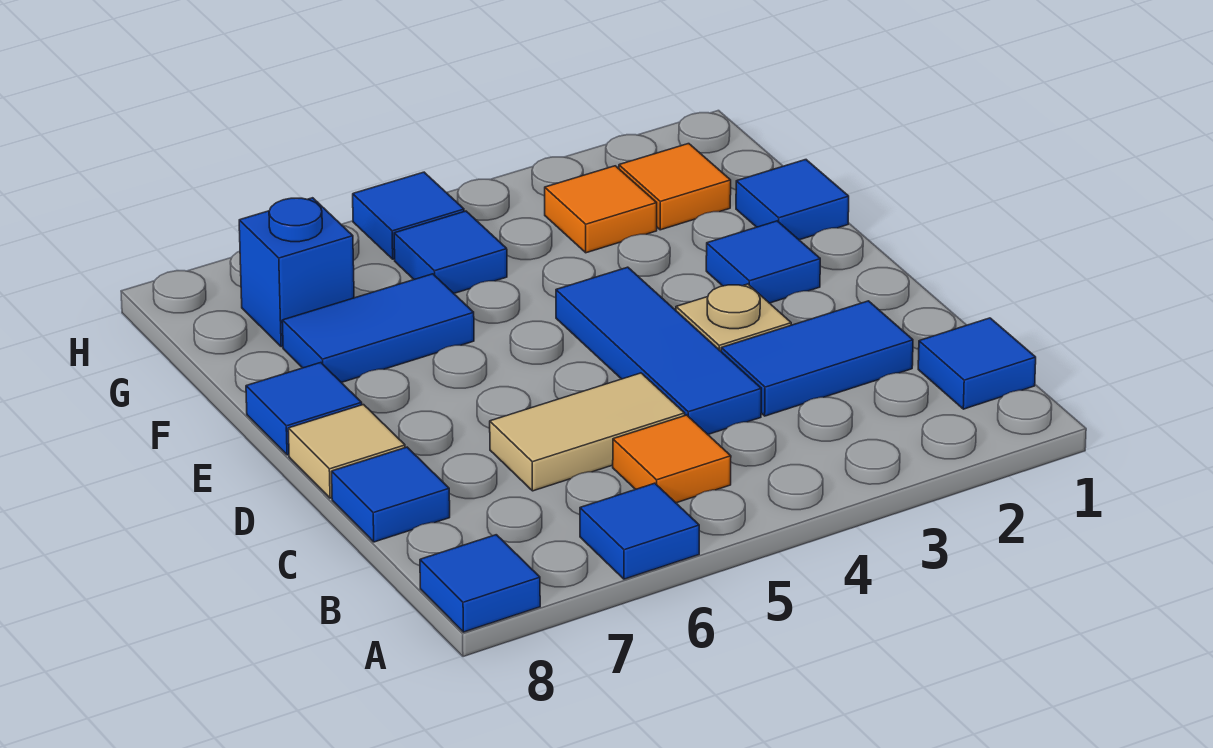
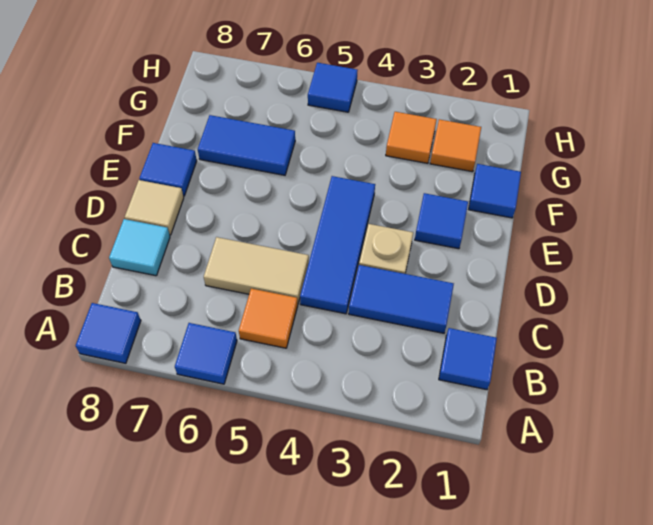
blue tile C8 level 1 -> cyan tile C8 level 1
blue tile G5 level 1 -> none
blue brick G7 level 1 -> none

